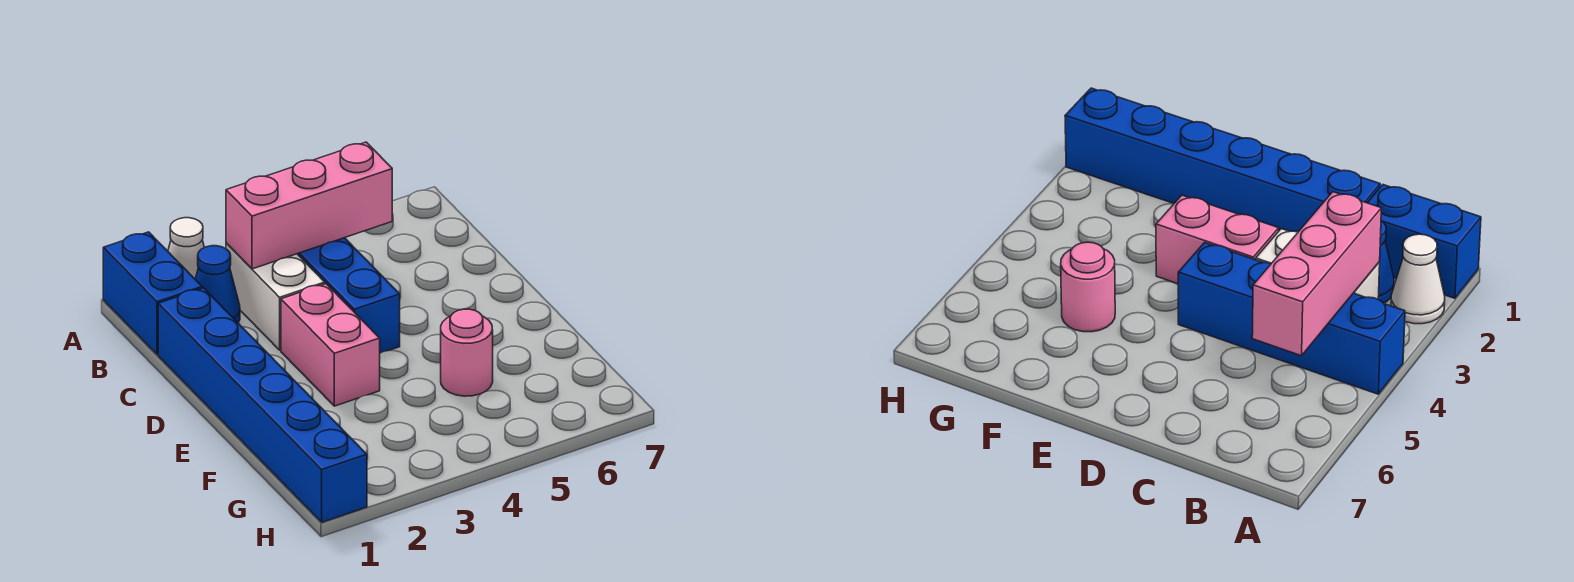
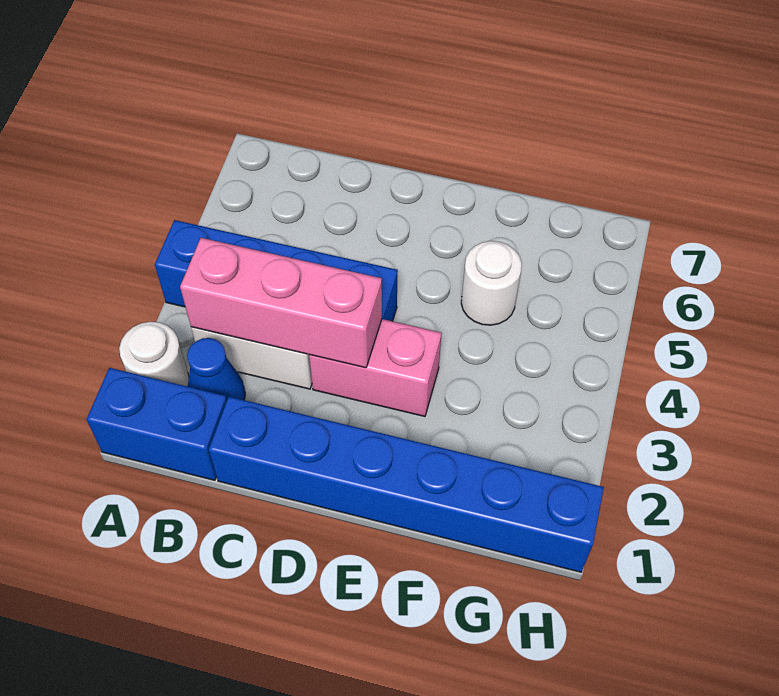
white cone A2 level 1 -> white round brick A2 level 1
pink brick B3:B5 level 2 -> pink brick B3:D3 level 2
pink round brick F5 level 1 -> white round brick F5 level 1

